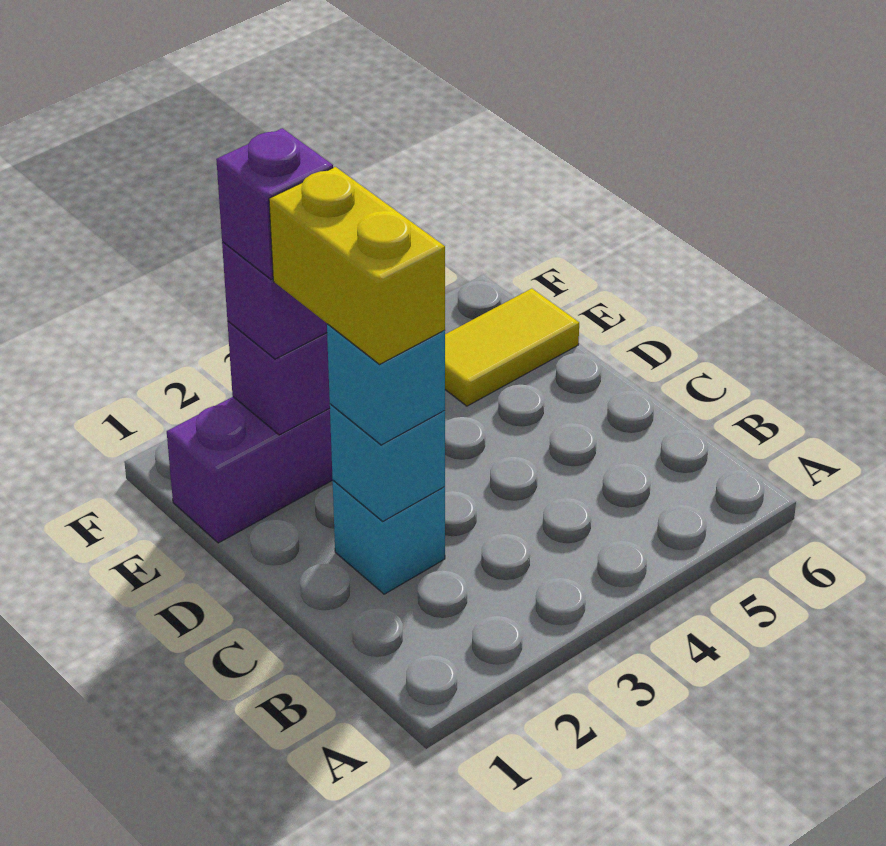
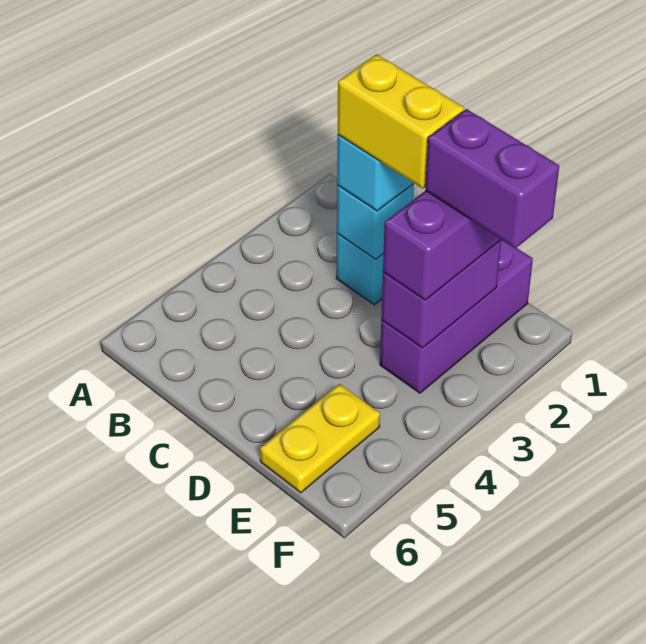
purple brick E2 level 4 -> purple brick E2:F2 level 4
yellow tile E5:E6 level 1 -> yellow plate E5:E6 level 1

